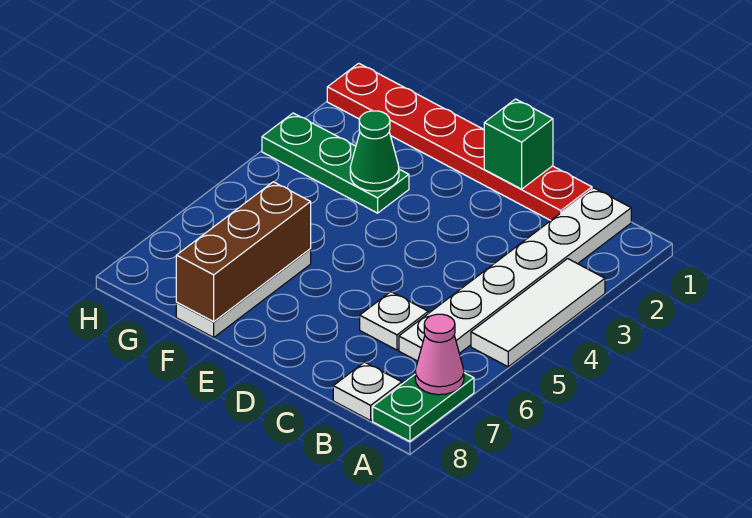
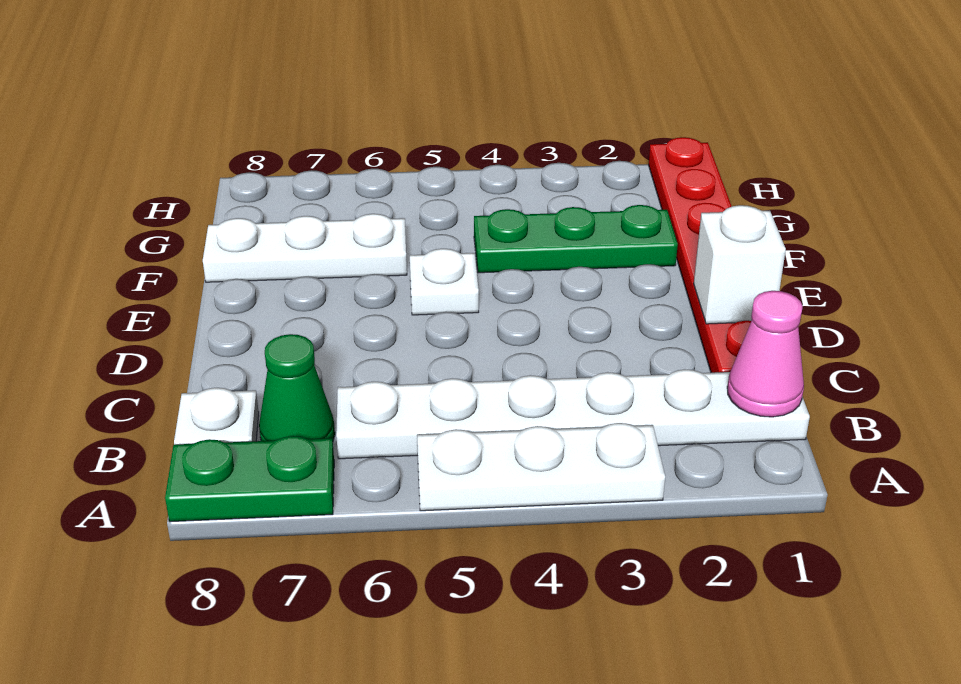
white tile A3:A5 level 1 -> white plate A3:A5 level 1
pink cone A7 level 2 -> pink cone B1 level 2
white plate C6 level 1 -> white plate E5 level 1
green brick D1 level 2 -> white brick D1 level 2
green plate F3:H3 level 1 -> green plate F2:F4 level 1
green cone F3 level 2 -> green cone B7 level 1
brown brick F6:F8 level 2 -> none

